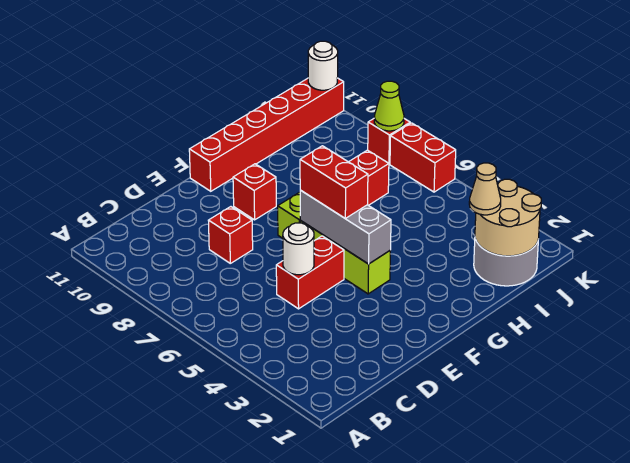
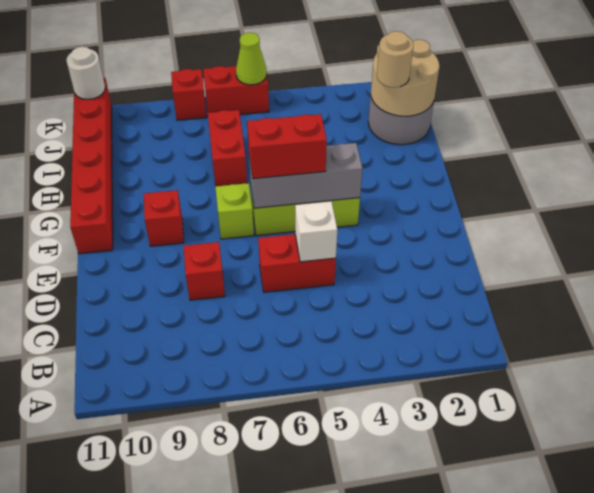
red brick D5:E5 level 1 -> red brick D5:D6 level 1
white round brick D5 level 2 -> white brick D5 level 2
tan cone I2 level 3 -> tan round brick I2 level 3
lime cone K8 level 2 -> lime cone K6 level 2

